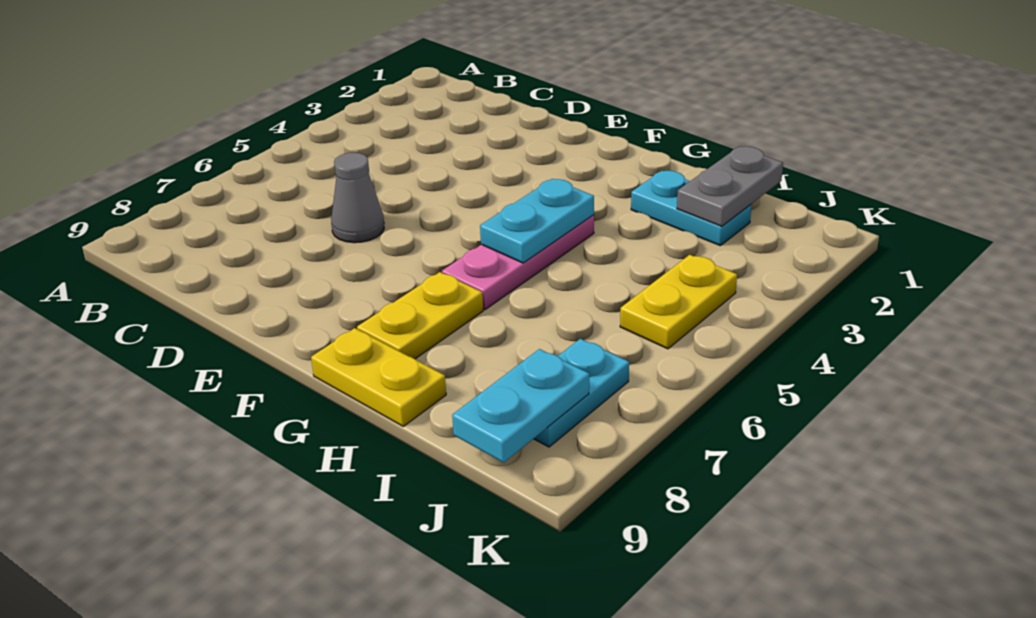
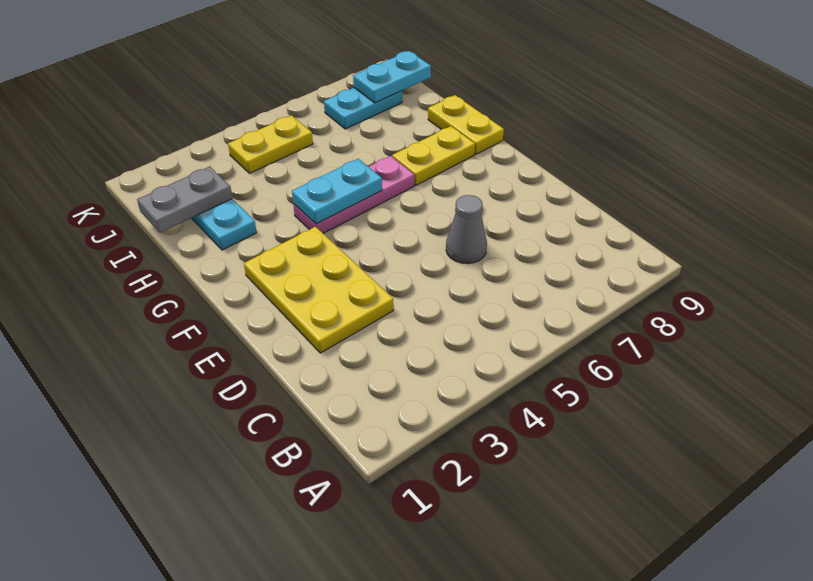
none -> yellow plate D2:F3 level 1

